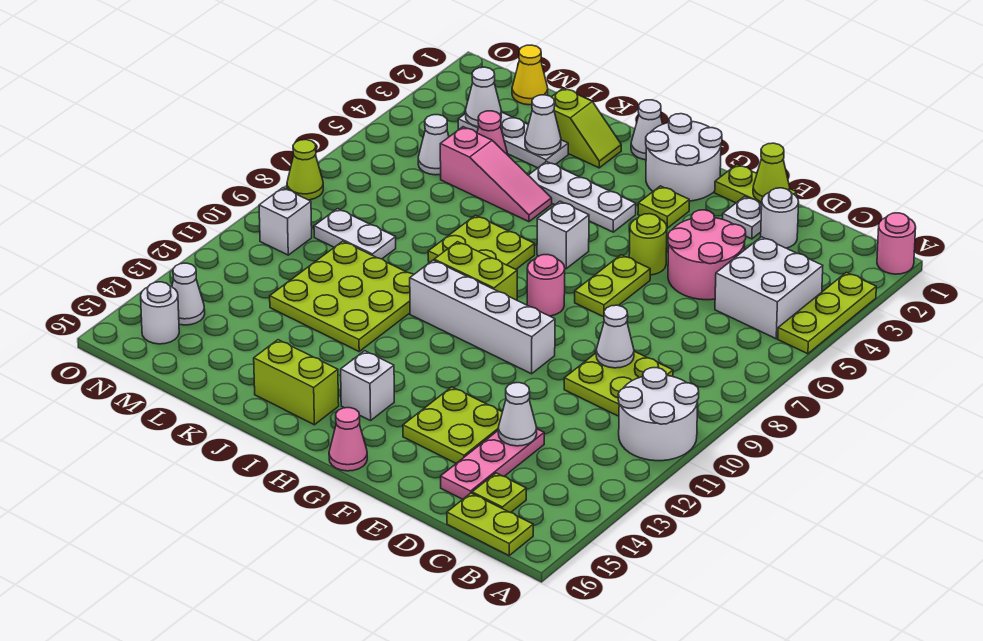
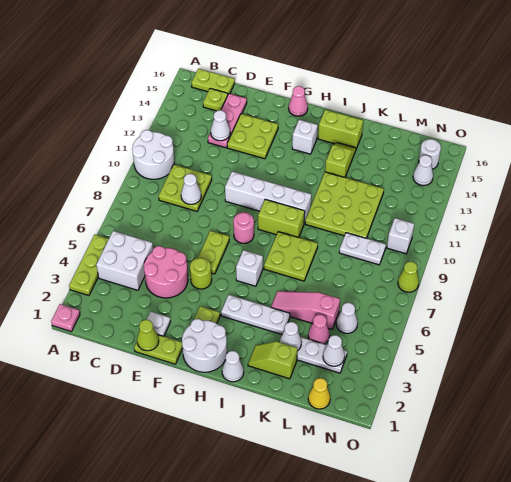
pink round brick A1 level 1 -> pink plate A1 level 1
white round brick D2 level 1 -> none
none -> lime slope J13:J14 level 1 top 13

